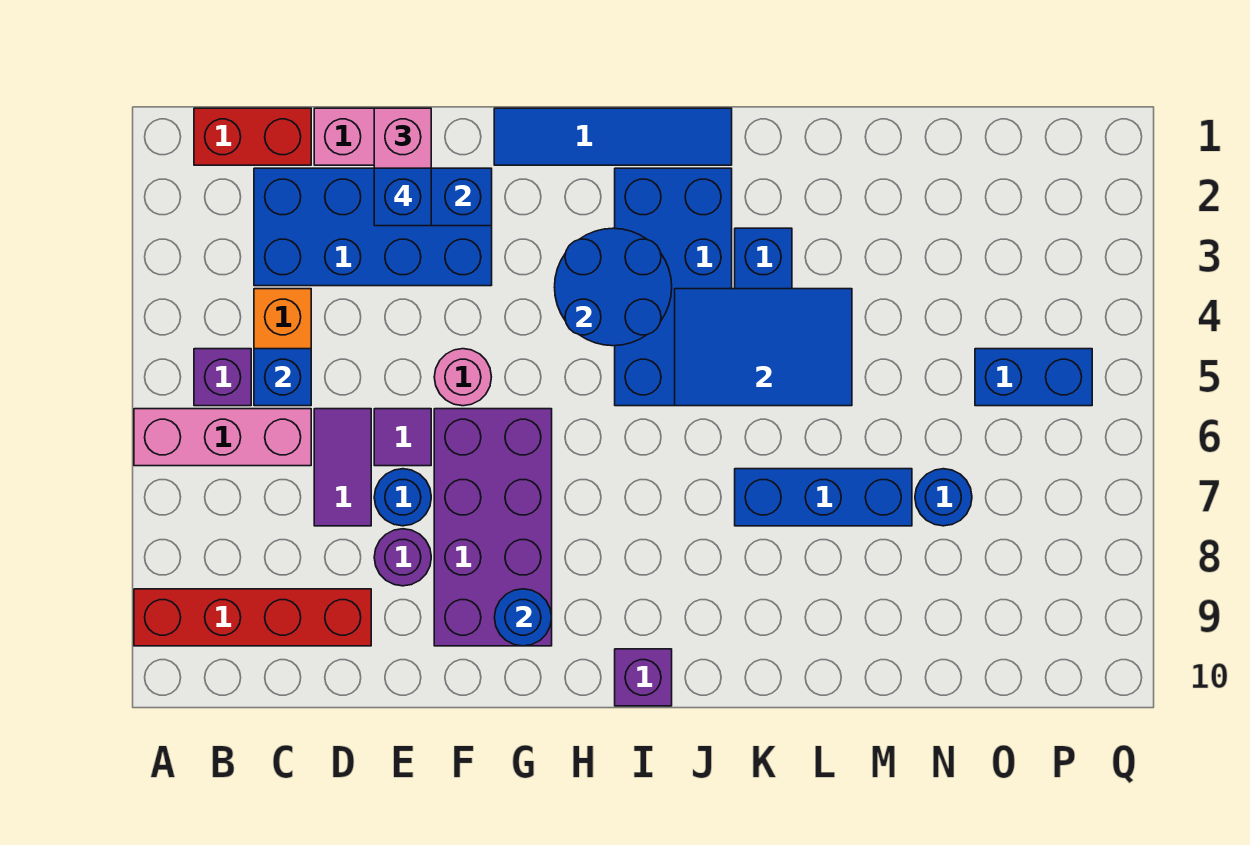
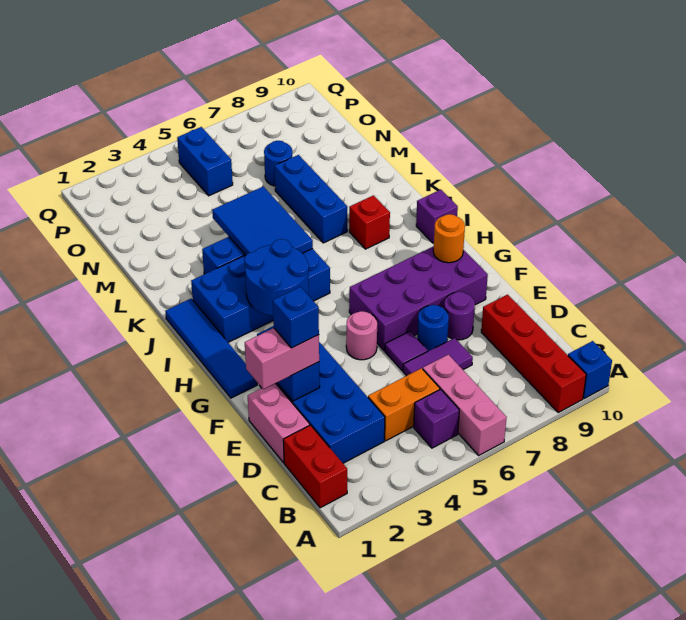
blue brick C5 level 2 -> blue brick A10 level 1
blue round brick G9 level 2 -> orange round brick G9 level 2
none -> red brick J8 level 1

